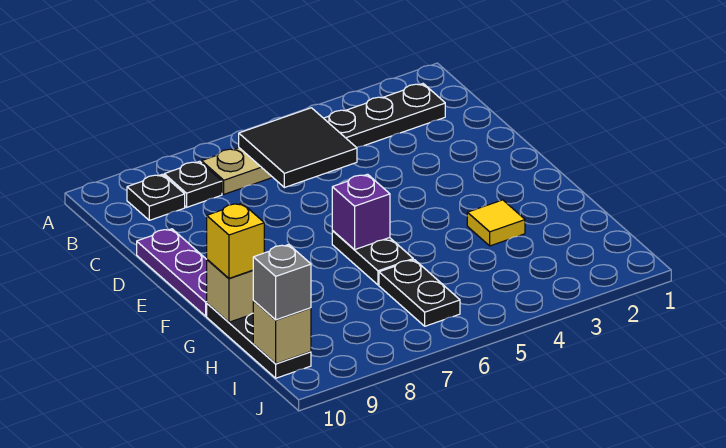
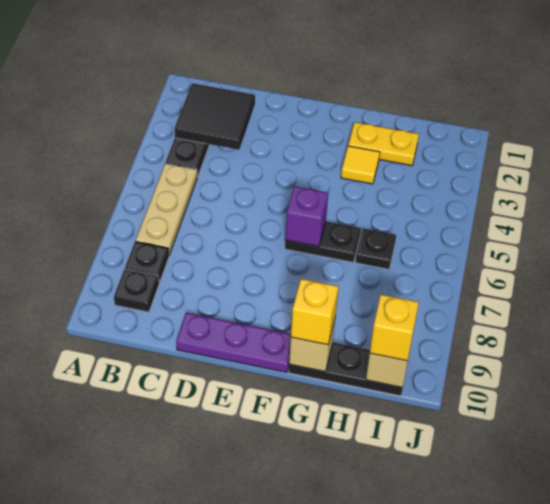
black tile B5:C6 level 2 -> black tile B2:C3 level 2
none -> yellow plate G2:H2 level 1
black plate H6:I6 level 1 -> black plate H6 level 1
grey brick I10 level 3 -> yellow brick I10 level 3

